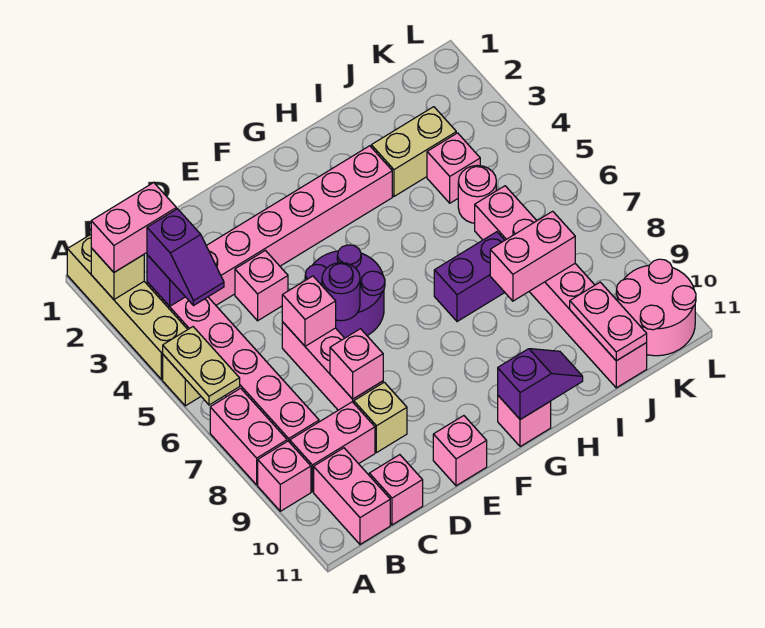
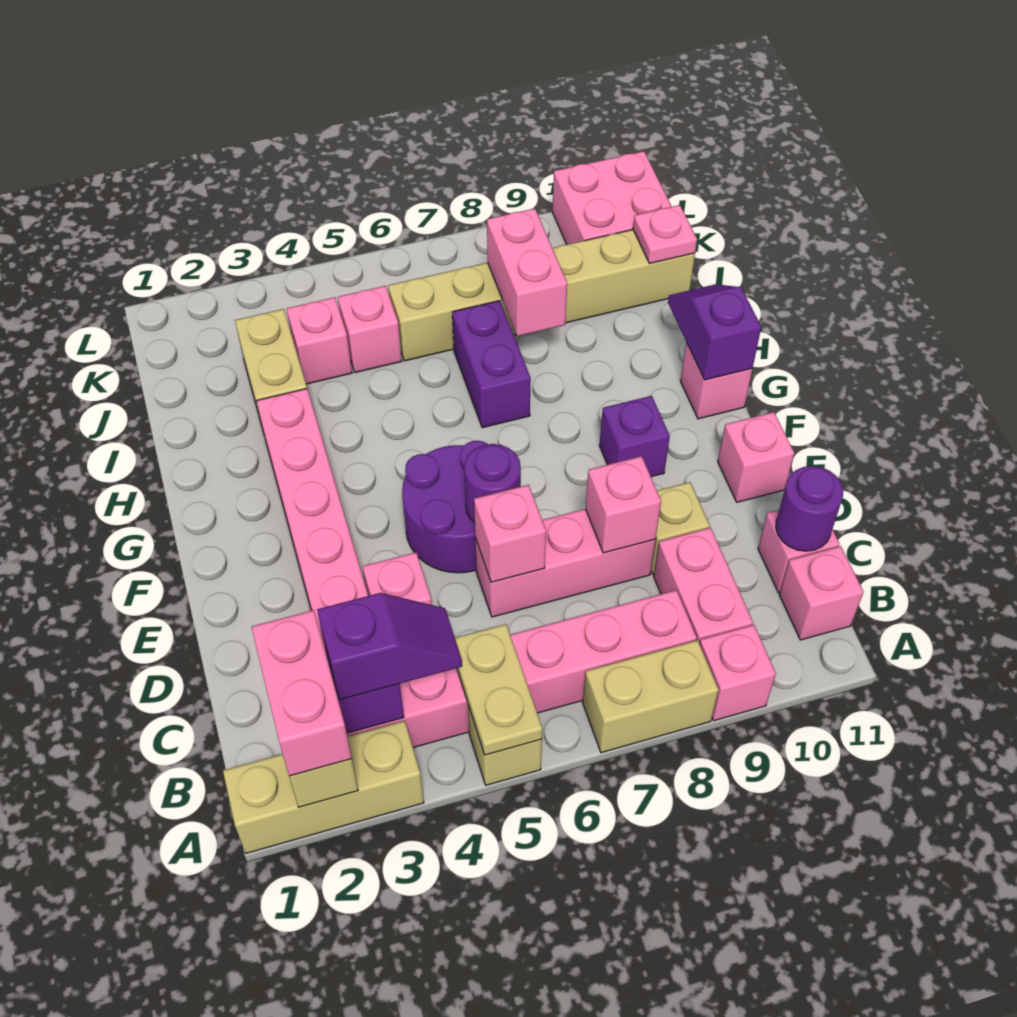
tan brick A1:A4 level 1 -> tan brick A1:A3 level 1
tan plate A5:A6 level 2 -> tan plate A5:B5 level 2
pink brick A7:A8 level 1 -> tan brick A7:A8 level 1
pink brick B10:B11 level 1 -> pink brick B11 level 1
none -> purple round brick C11 level 2
none -> purple brick F9 level 1
pink round brick J5 level 1 -> pink brick J5 level 1
pink brick J6:J11 level 1 -> tan brick J6:J11 level 1
pink plate J10:J11 level 2 -> pink plate J11 level 2
pink round brick K10:L11 level 1 -> pink brick K10:L11 level 1

